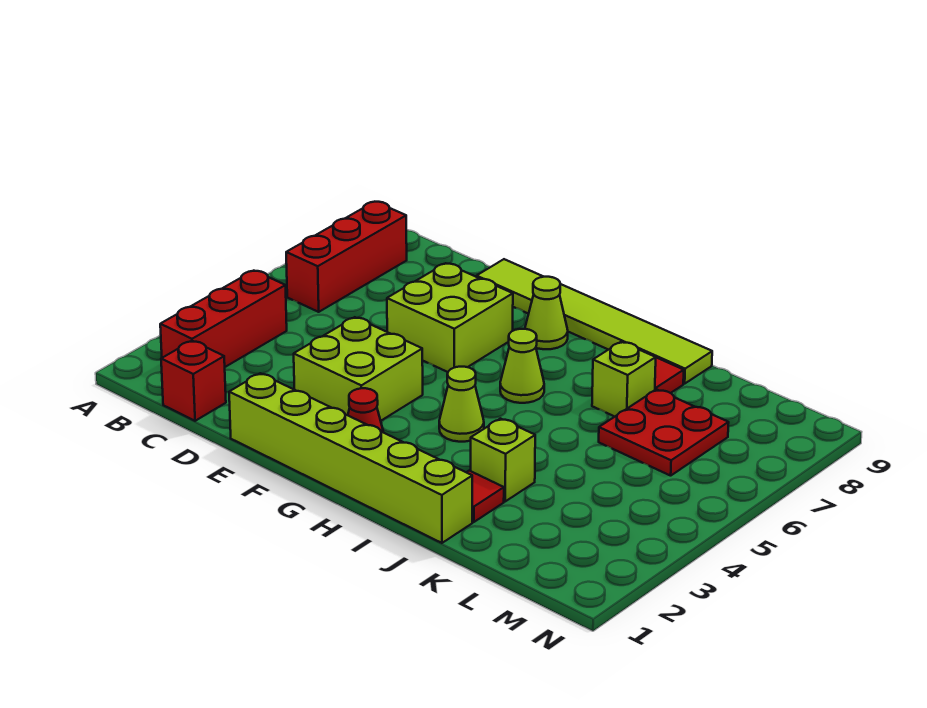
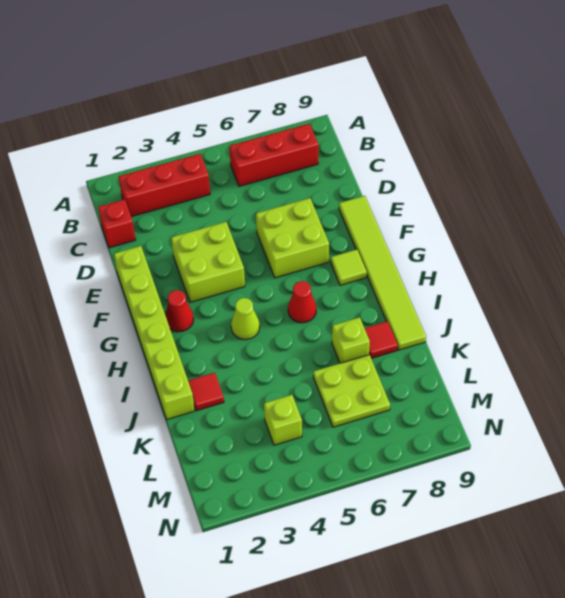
lime cone G8 level 1 -> lime tile G8 level 1
lime cone H6 level 1 -> red cone H6 level 1
lime brick J3 level 1 -> lime brick L4 level 1
red plate K6:L7 level 1 -> lime plate K6:L7 level 1

